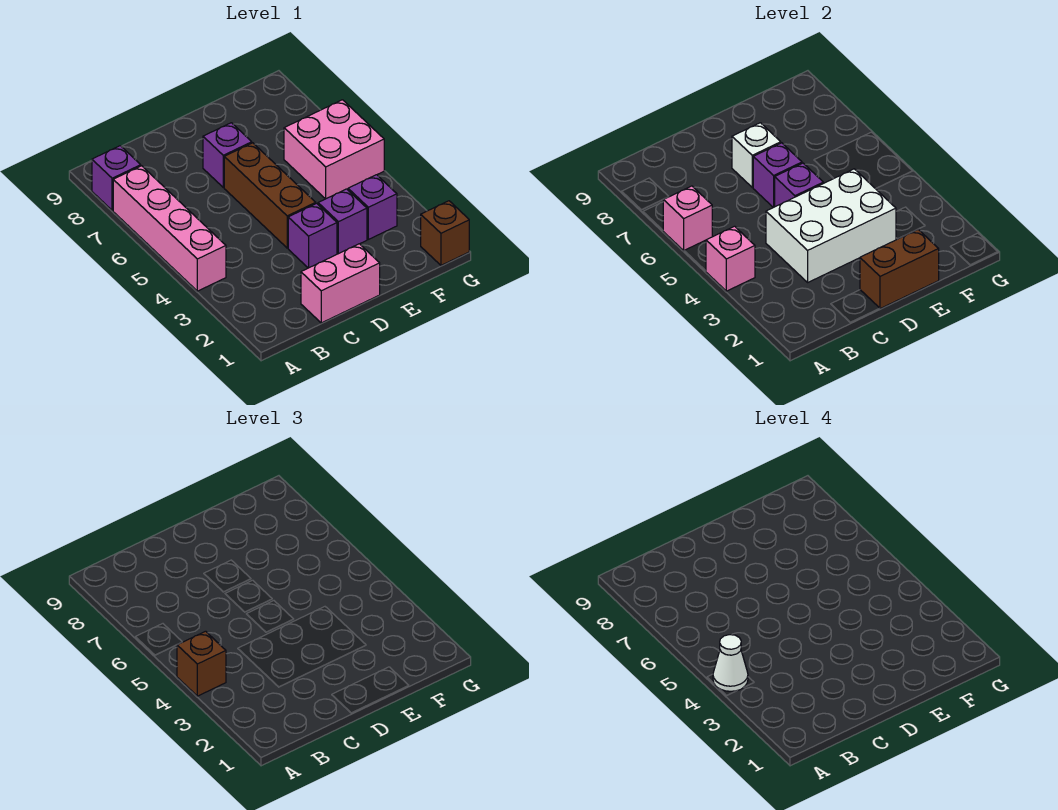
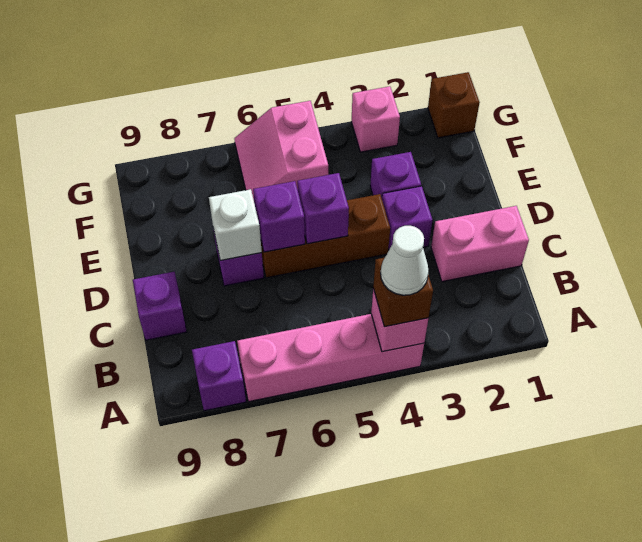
pink brick A6 level 2 -> pink brick G3 level 1
pink brick C1:D1 level 1 -> pink brick C1:C2 level 1
white brick C3:E4 level 2 -> none
brown brick D1:E1 level 2 -> none
purple brick F3 level 1 -> purple brick C9 level 1
pink brick F5:G6 level 1 -> pink slope F5:G6 level 1 top 5

